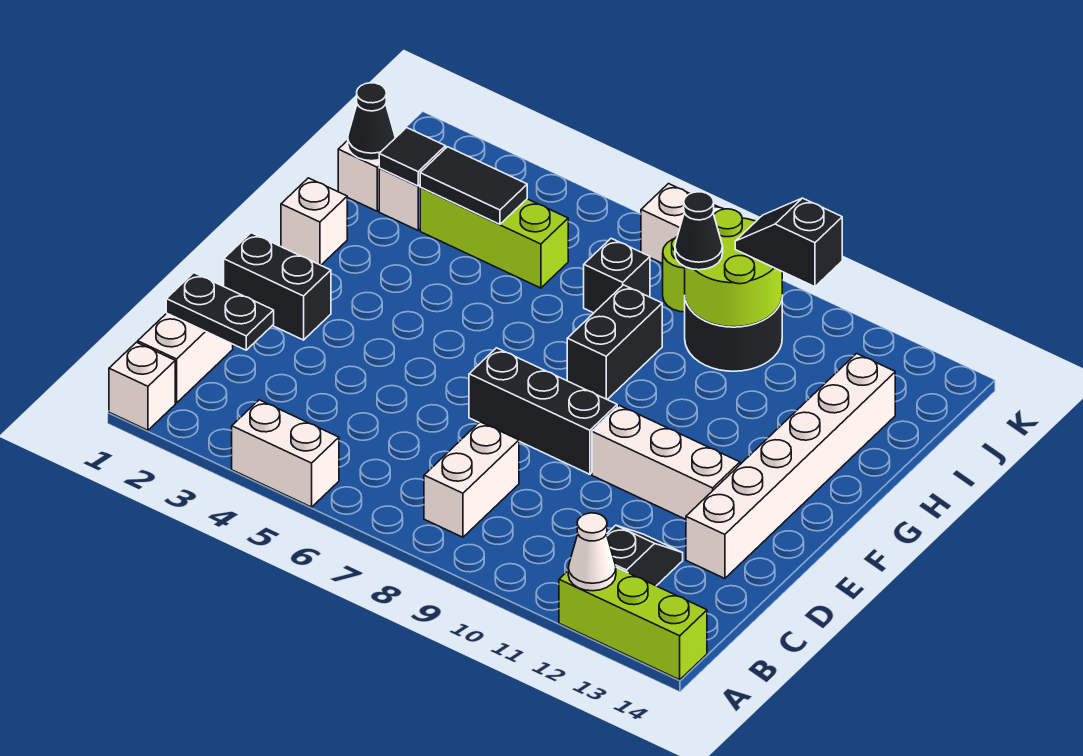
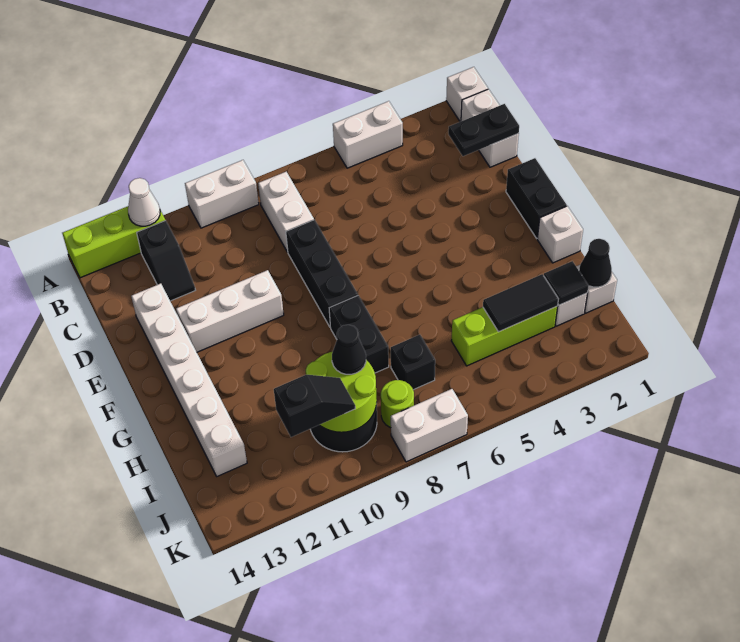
none -> white brick A9:A10 level 1
black brick E1:E2 level 1 -> black brick E1:F1 level 1
black brick E7:E9 level 1 -> black brick D8:F8 level 1

